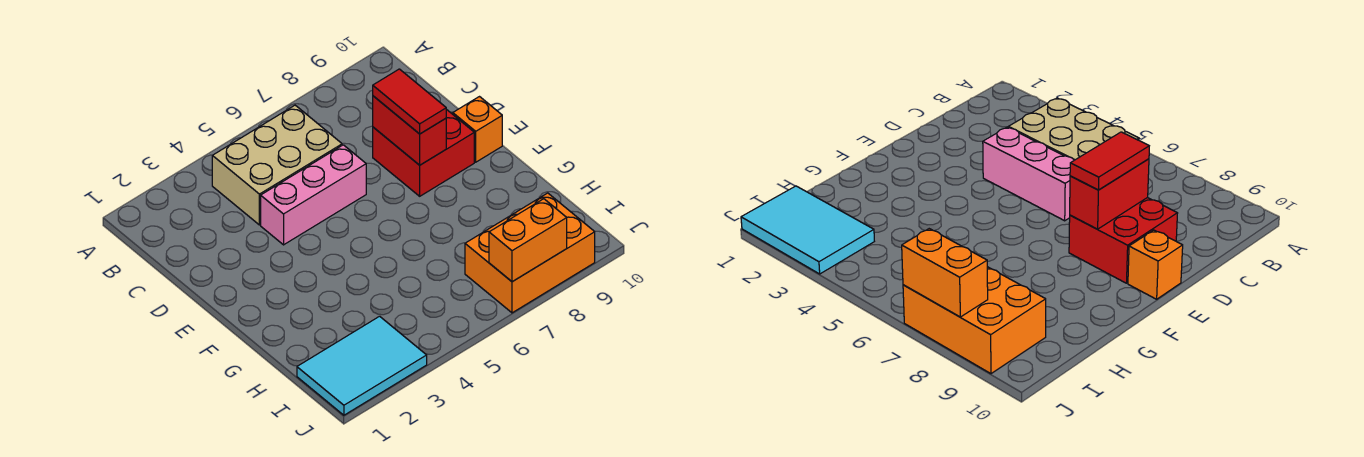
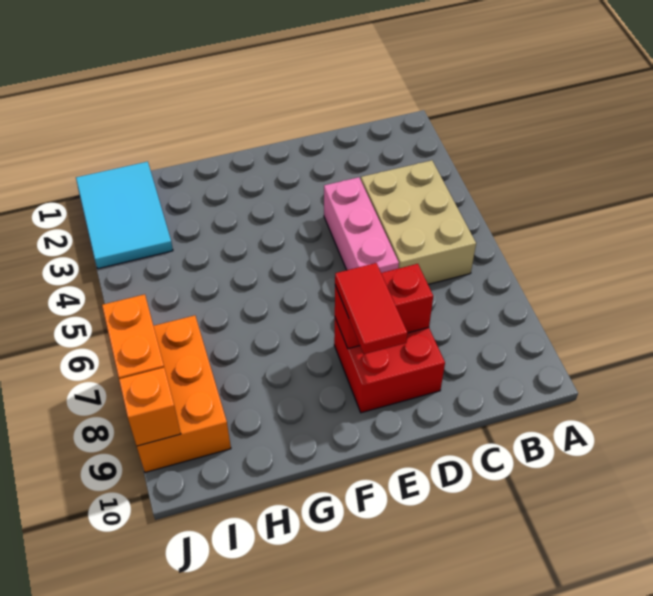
red tile D8:E8 level 3 -> red tile E8:E9 level 3
orange brick E10 level 1 -> orange brick J9 level 2

